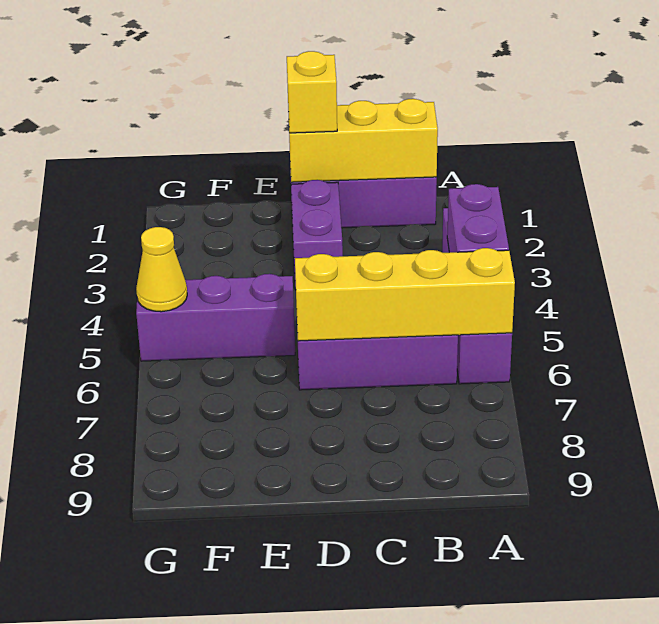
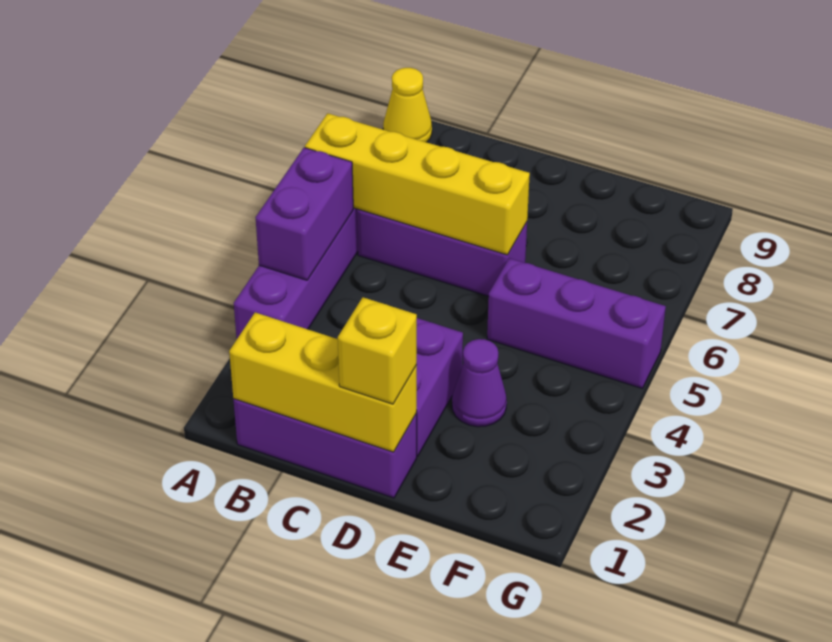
none -> purple cone E3 level 1
yellow cone G5 level 2 -> yellow cone A9 level 1

